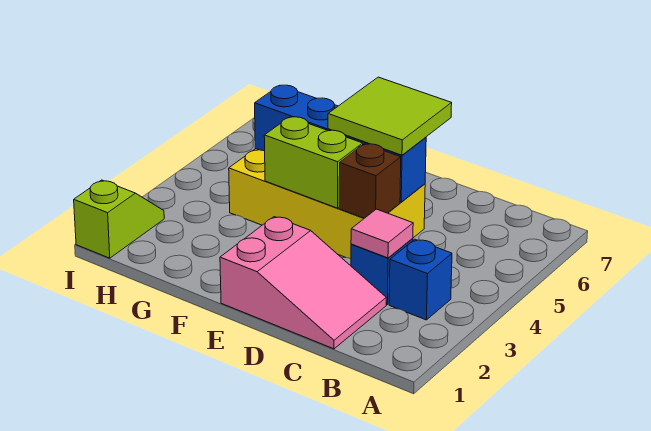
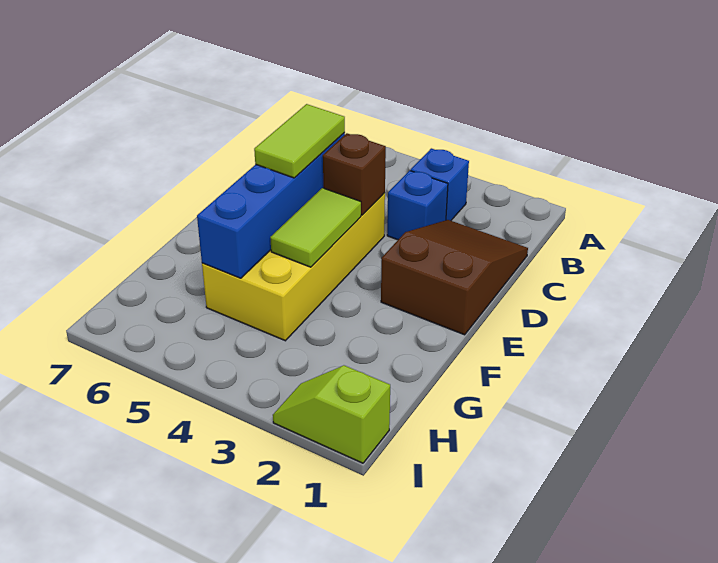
pink slope C1:E2 level 1 top E -> brown slope C1:E2 level 1 top E
pink tile C3 level 2 -> none
lime tile D5:E6 level 3 -> lime tile D5:E5 level 3
lime brick E4:F4 level 2 -> lime tile E4:F4 level 2

